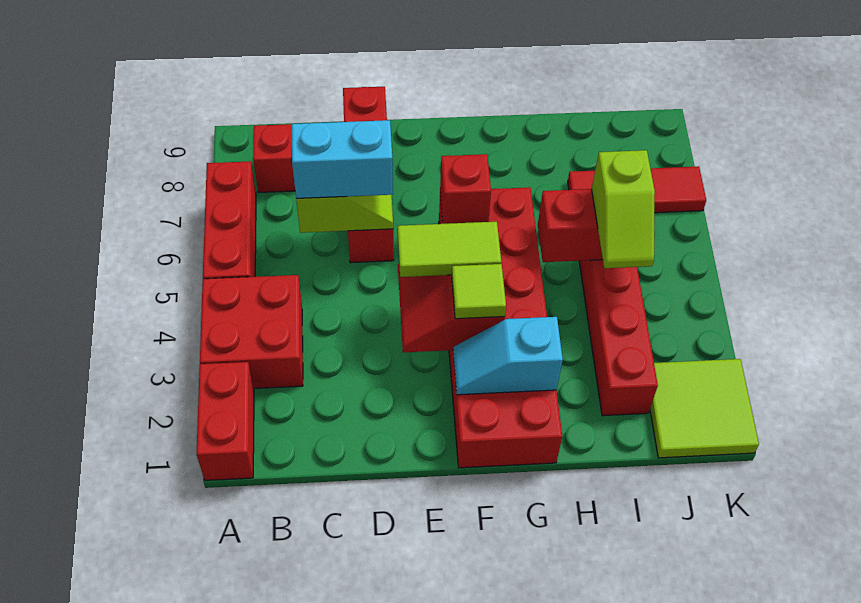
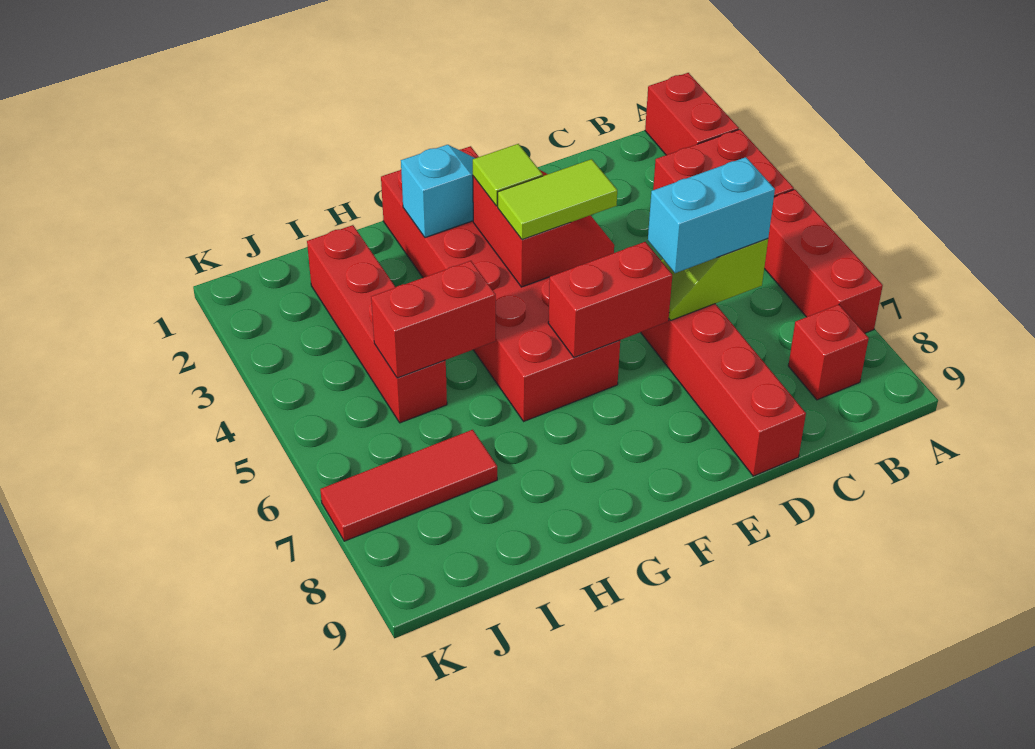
red brick F6 level 2 -> red brick E6:F6 level 2
lime slope I4:I5 level 3 top 5 -> none
lime tile J1:K2 level 1 -> none

